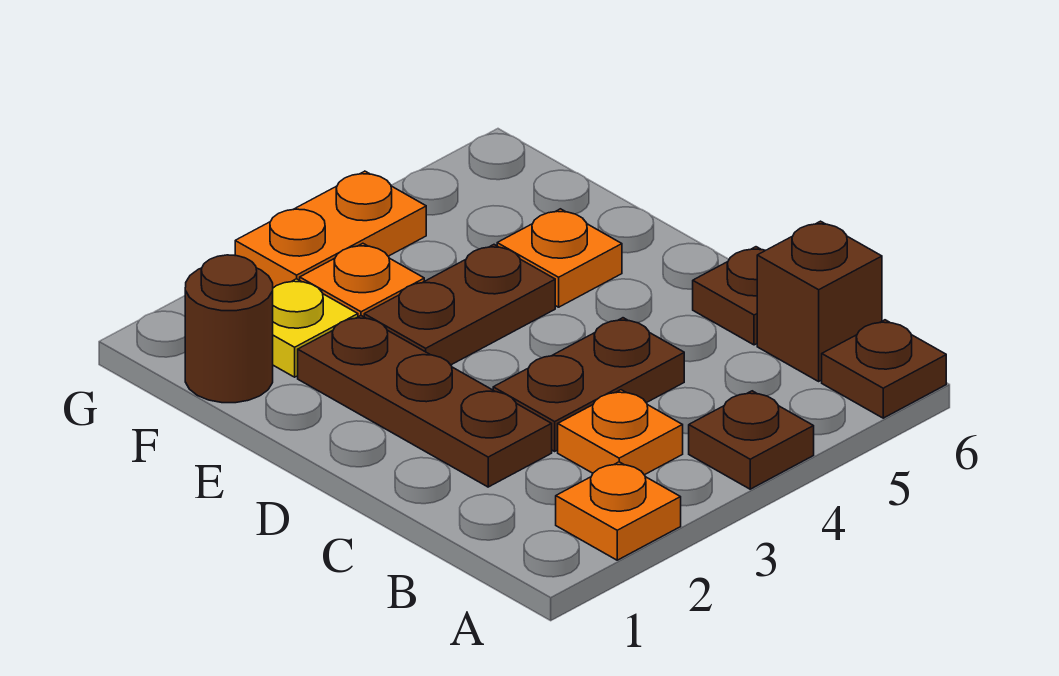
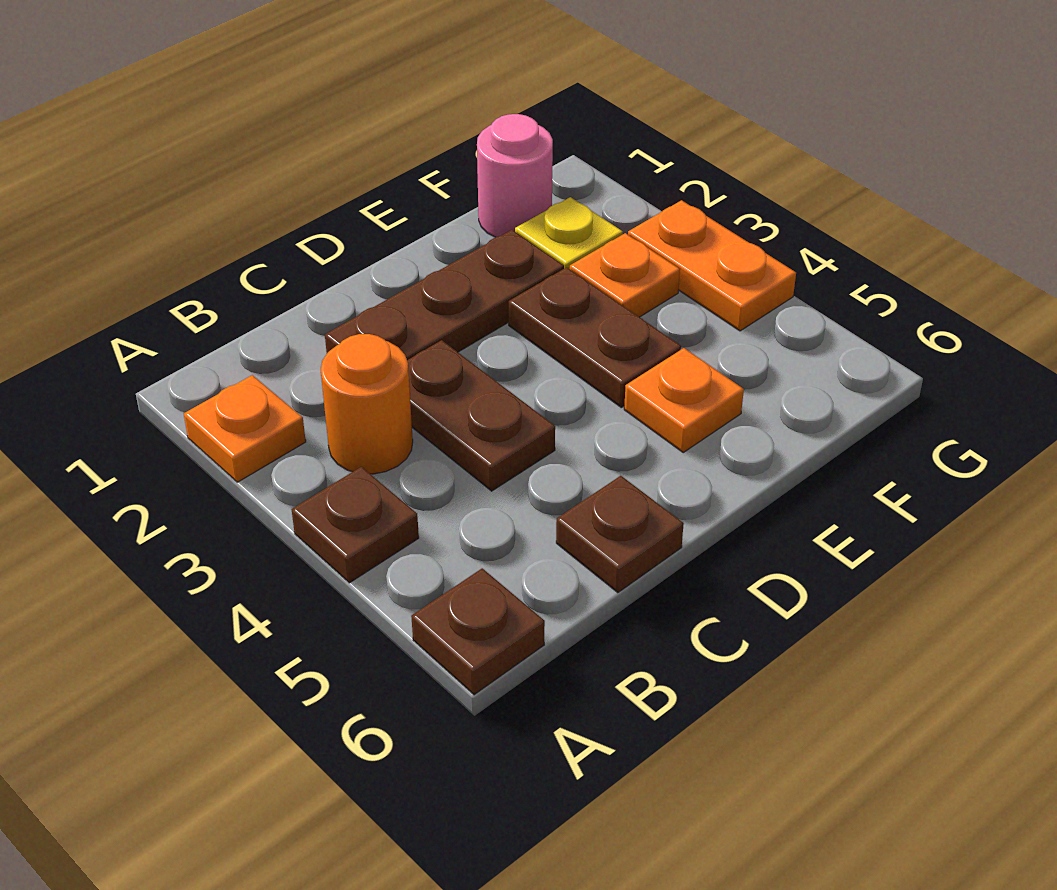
orange plate B3 level 1 -> orange round brick B3 level 1
brown brick B6 level 1 -> none
brown round brick F1 level 1 -> pink round brick F1 level 1

